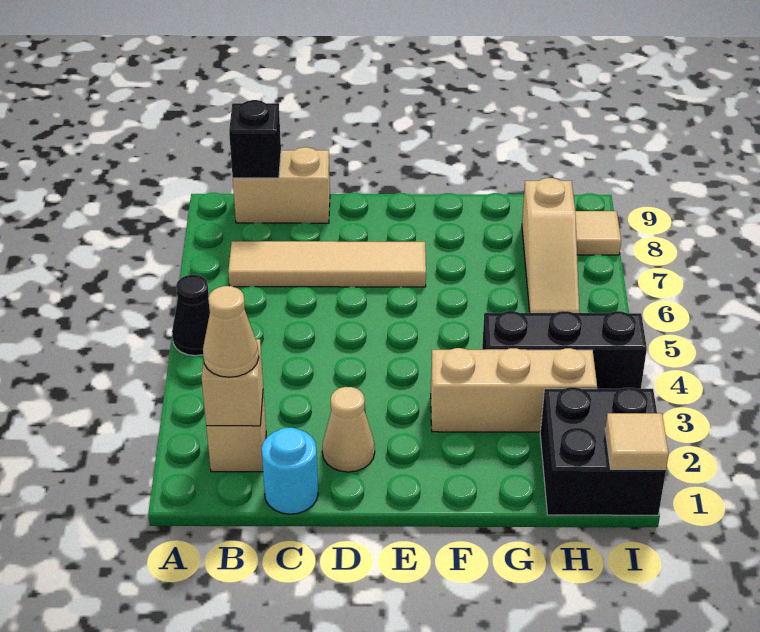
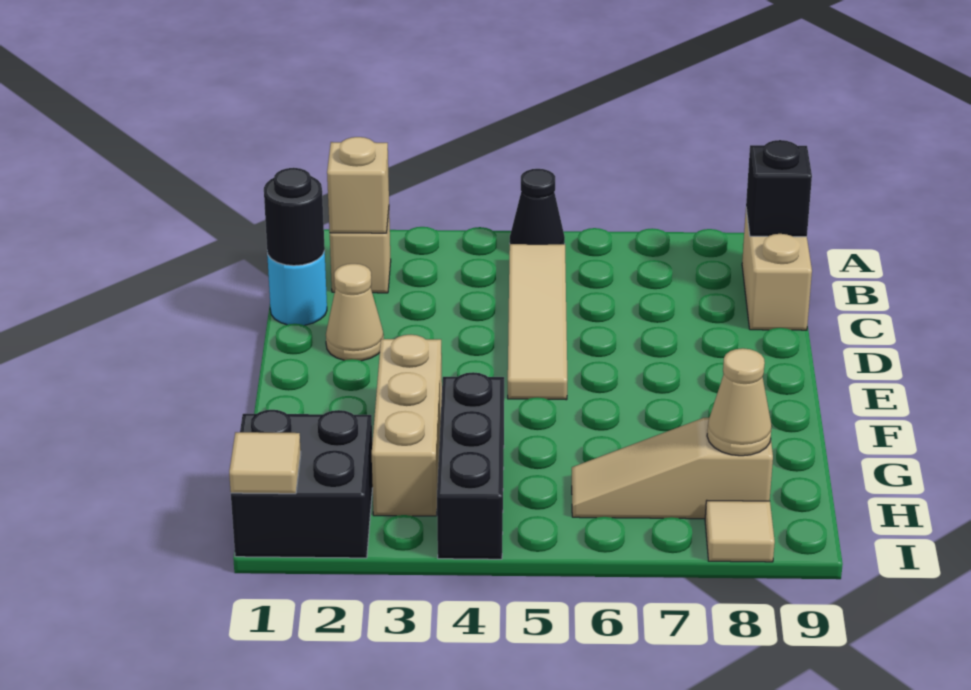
tan cone B2 level 3 -> tan cone H8 level 2
tan tile B7:E7 level 1 -> tan tile B5:E5 level 1
none -> black round brick C1 level 2

